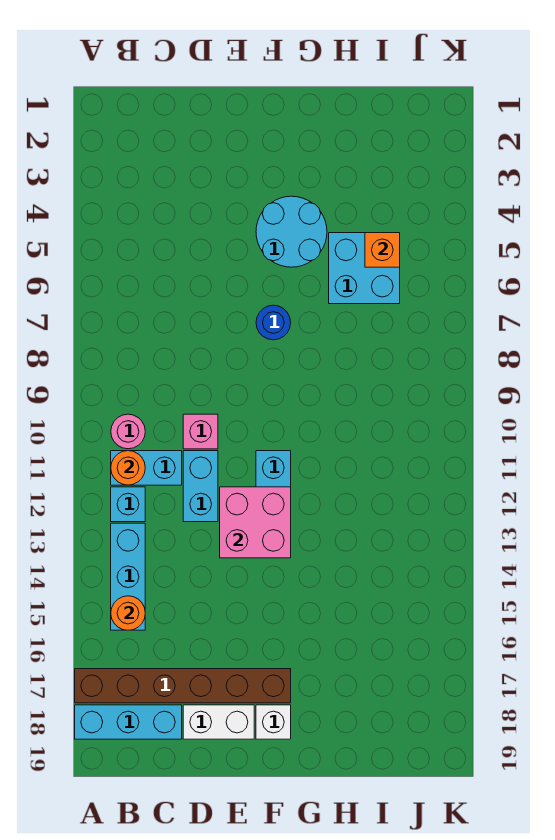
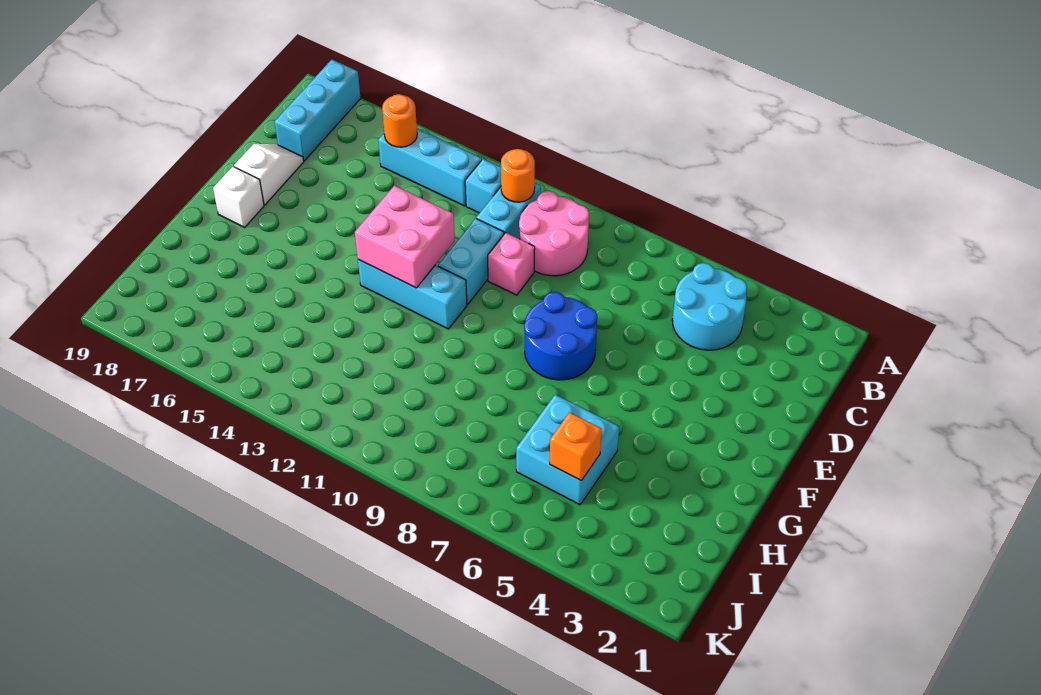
brown brick A17:F17 level 1 -> none
pink round brick B10 level 1 -> pink round brick B9:C10 level 1
cyan brick D11:D12 level 1 -> cyan brick D11:E11 level 1
white brick D18:E18 level 1 -> white slope D18:E18 level 1 top E
cyan round brick F4:G5 level 1 -> cyan round brick B4:C5 level 1
blue round brick F7 level 1 -> blue round brick E7:F8 level 1

